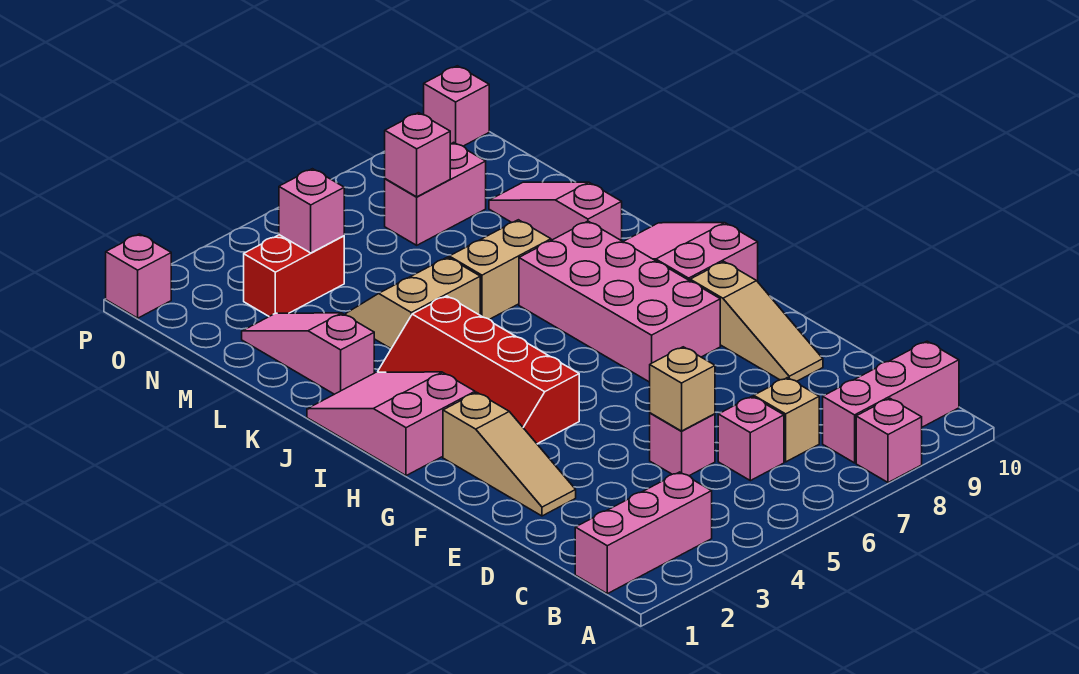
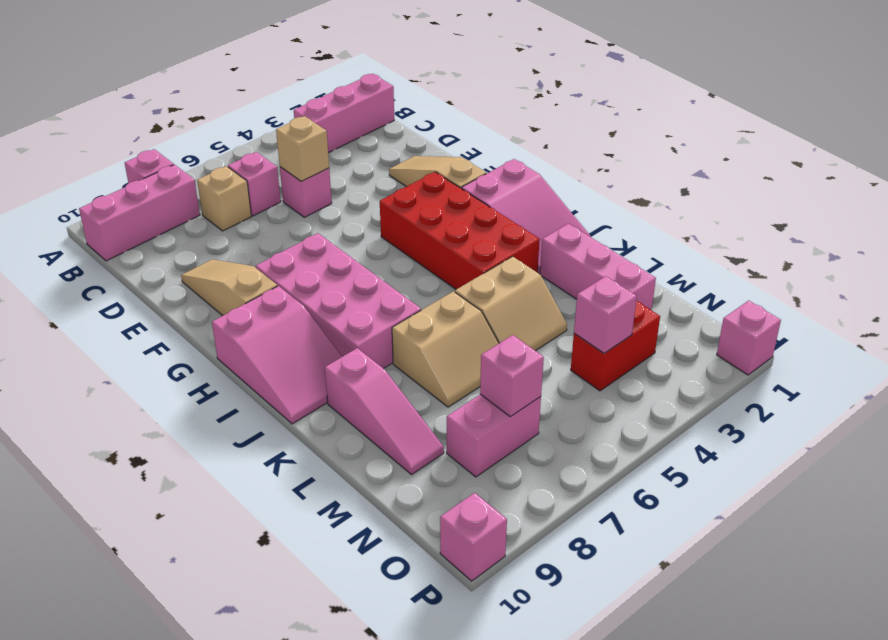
red slope G3:J4 level 1 top 4 -> red brick G3:J4 level 1
pink slope K2:M2 level 1 top K -> pink brick K2:M2 level 1

